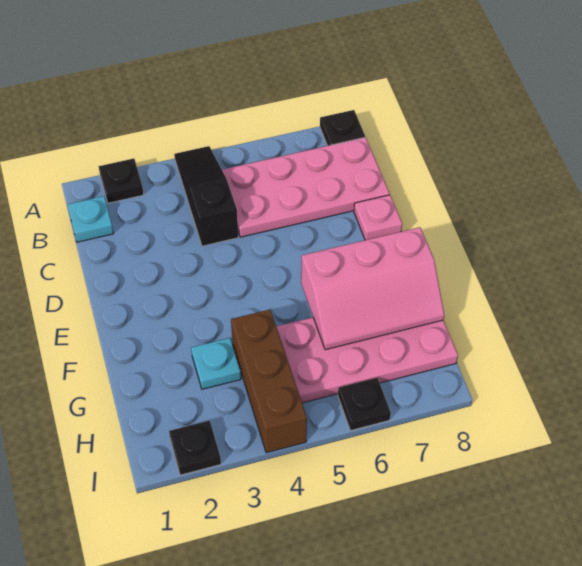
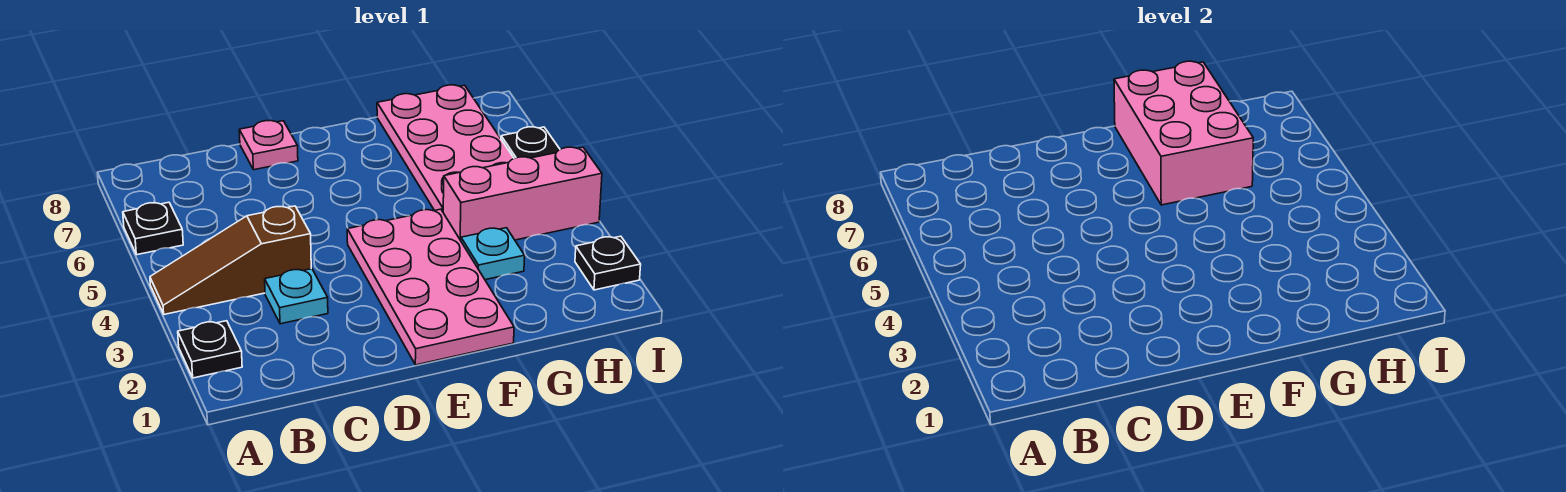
black slope A4:C4 level 1 top C -> brown slope A4:C4 level 1 top C
black plate A8 level 1 -> black plate A6 level 1
cyan plate B1 level 1 -> cyan plate C3 level 1
pink plate B5:C8 level 1 -> pink plate E1:F4 level 1
pink slope F6:G8 level 2 top F -> pink brick F6:G8 level 2
brown brick G4:I4 level 1 -> pink brick G4:I4 level 1

